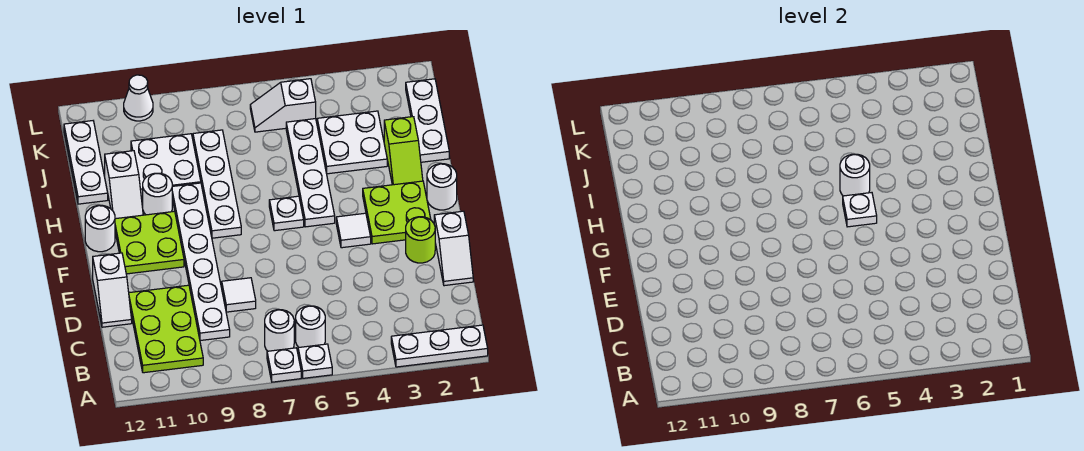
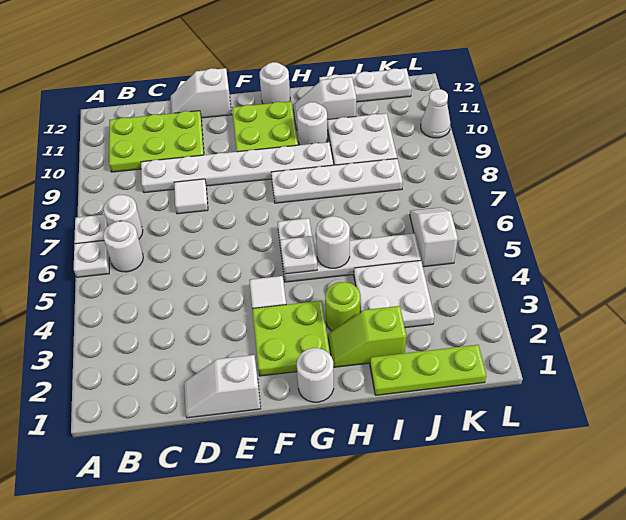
white plate A1:A3 level 1 -> none
lime round brick E2 level 1 -> lime round brick H3 level 1
white plate I1:K1 level 1 -> lime plate I1:K1 level 1

